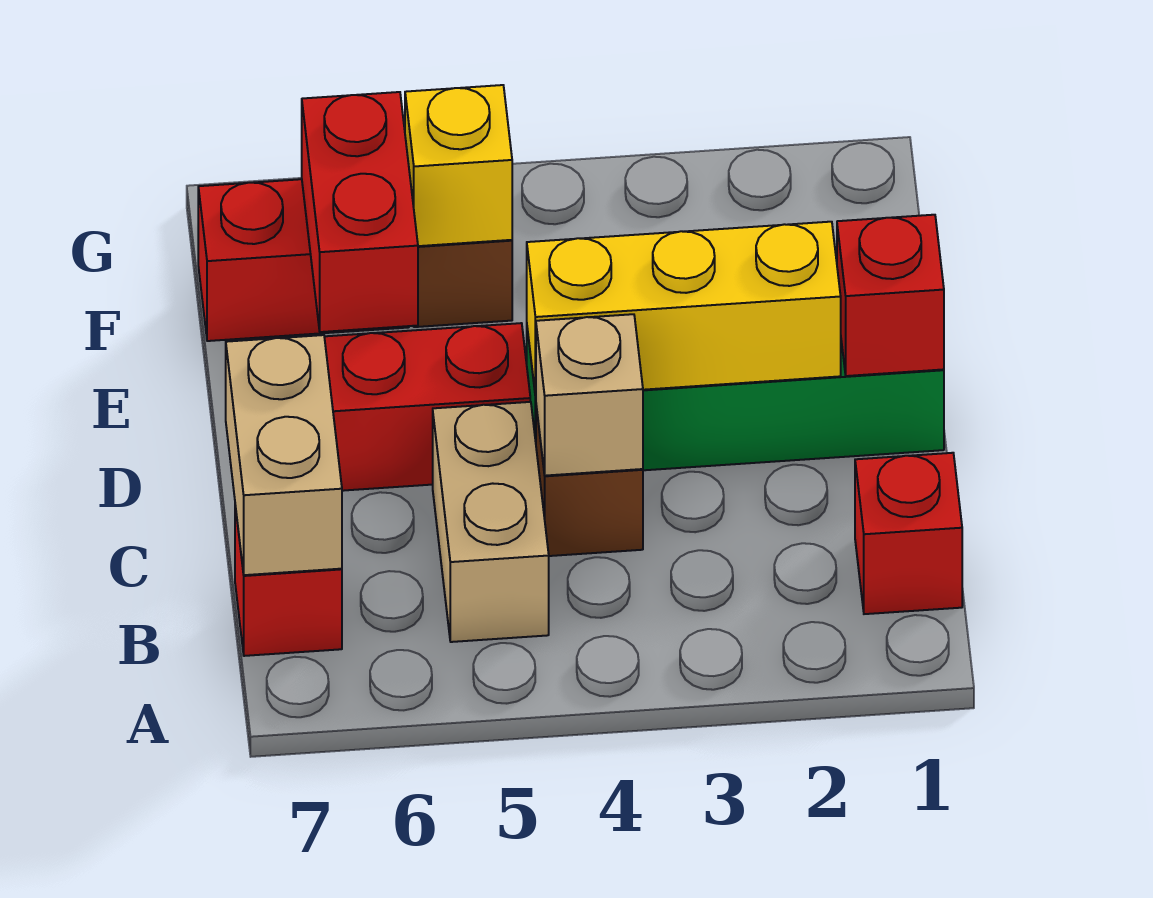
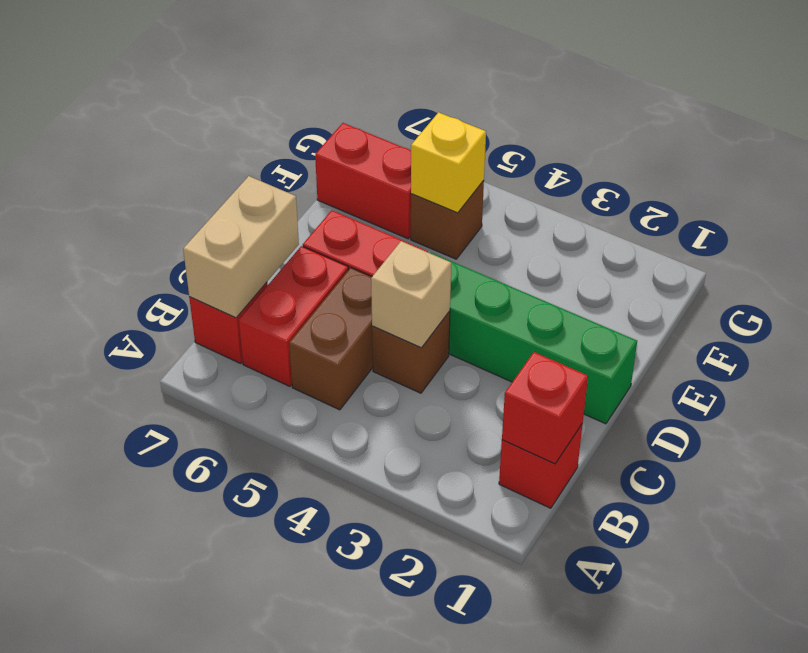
tan brick B5:C5 level 1 -> brown brick B5:C5 level 1
red brick D1 level 2 -> red brick B1 level 2
yellow brick D2:D4 level 2 -> none
red brick E6:F6 level 2 -> red brick B6:C6 level 1

